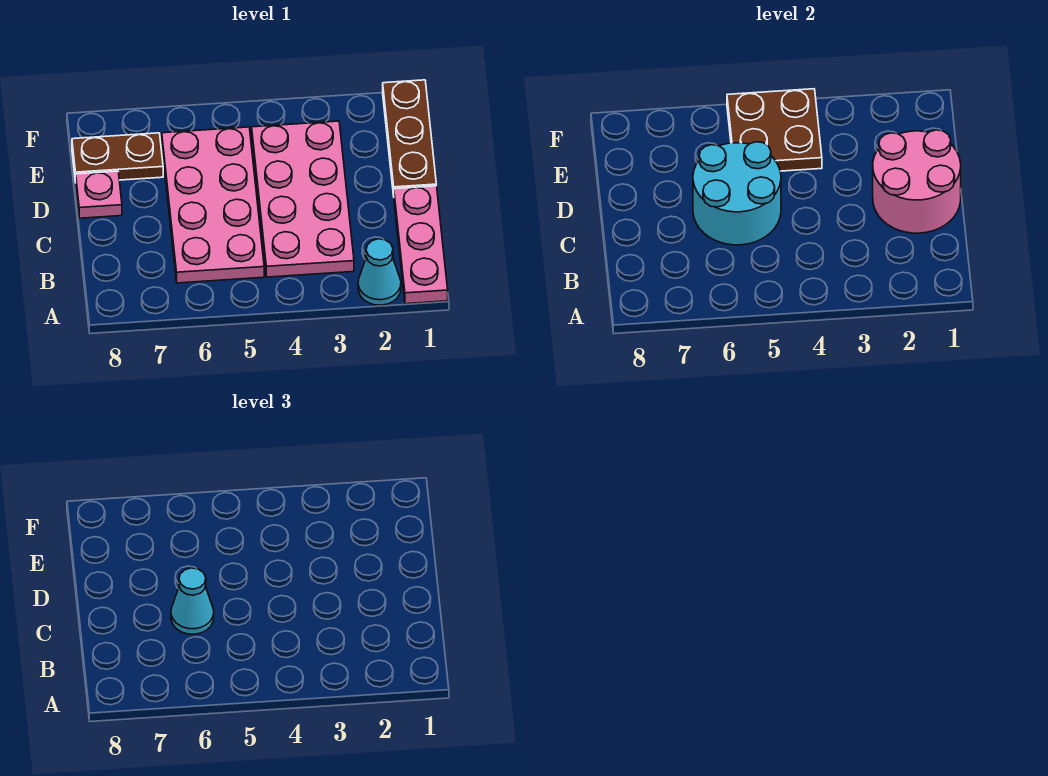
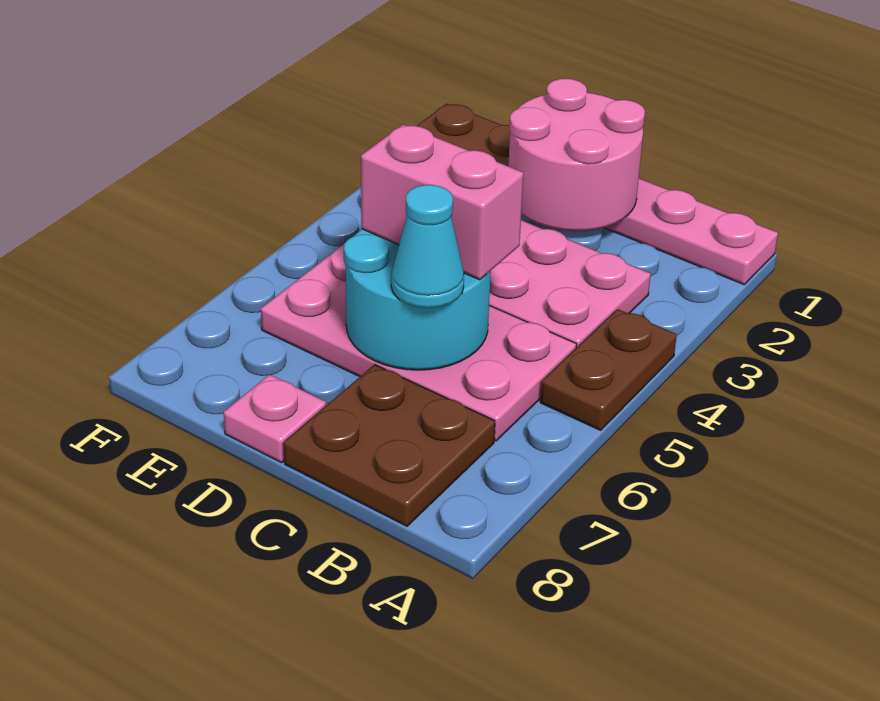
cyan cone A2 level 1 -> none
none -> pink brick C5:D5 level 3
brown plate E4:F5 level 2 -> brown plate B7:C8 level 1
brown plate E7:E8 level 1 -> brown plate A4:A5 level 1

